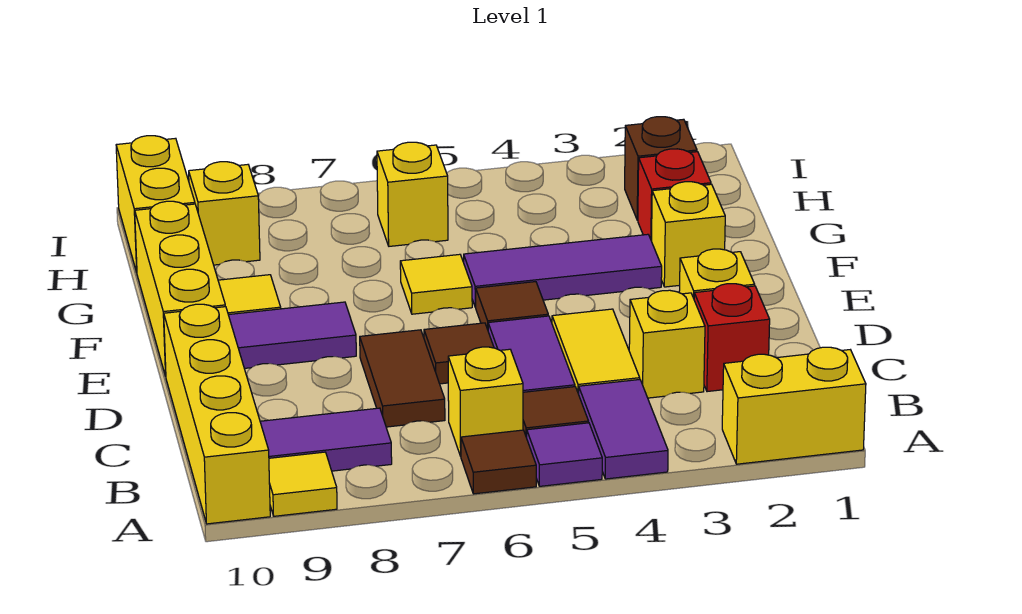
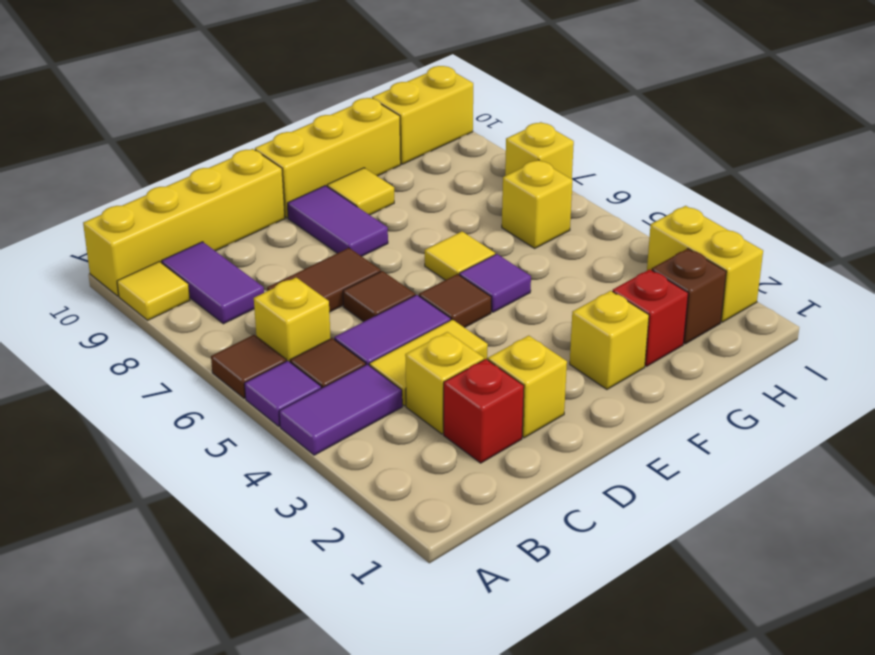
yellow brick A1:A2 level 1 -> yellow brick I2:I3 level 1
purple tile F3:F5 level 1 -> purple tile F5 level 1
yellow brick H9 level 1 -> yellow brick I7 level 1

